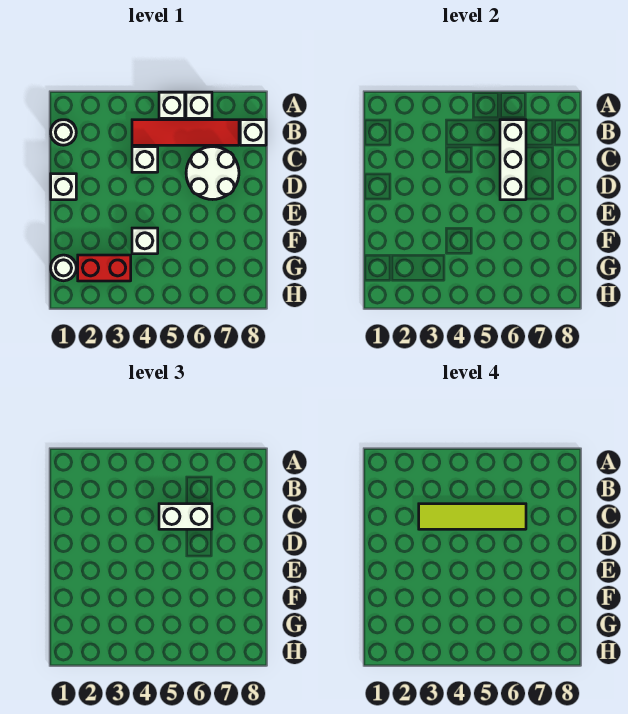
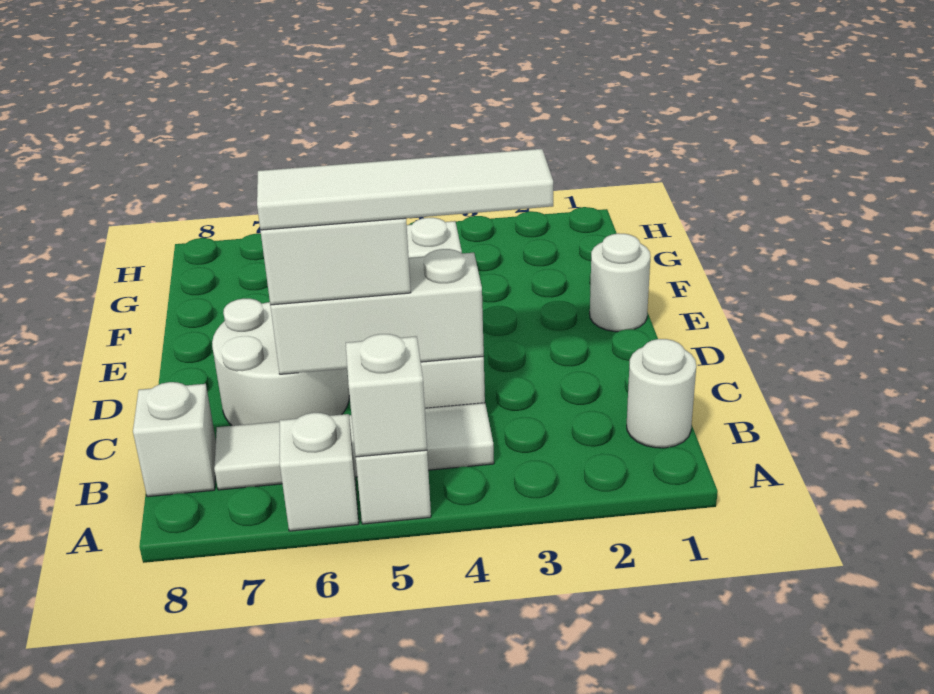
red tile B4:B7 level 1 -> white tile B4:B7 level 1
white brick B6:D6 level 2 -> white brick C4:C6 level 2
lime tile C3:C6 level 4 -> white tile C3:C6 level 4
white brick D1 level 1 -> white brick A5 level 2
white round brick G1 level 1 -> white round brick E1 level 1
red brick G2:G3 level 1 -> none

